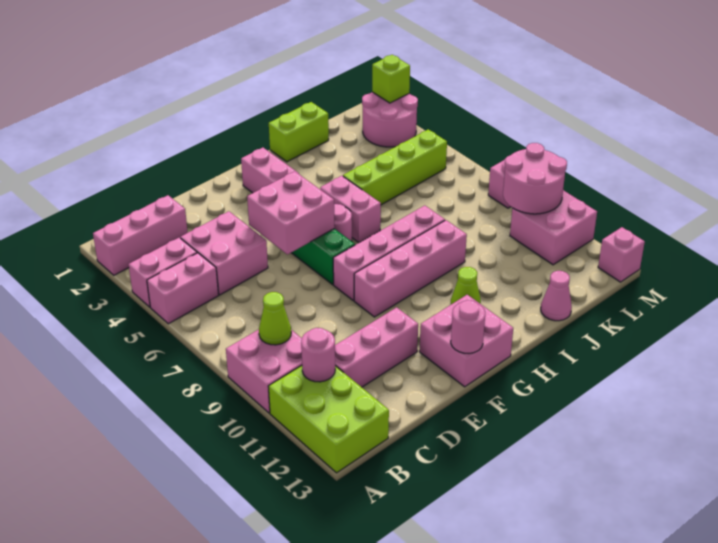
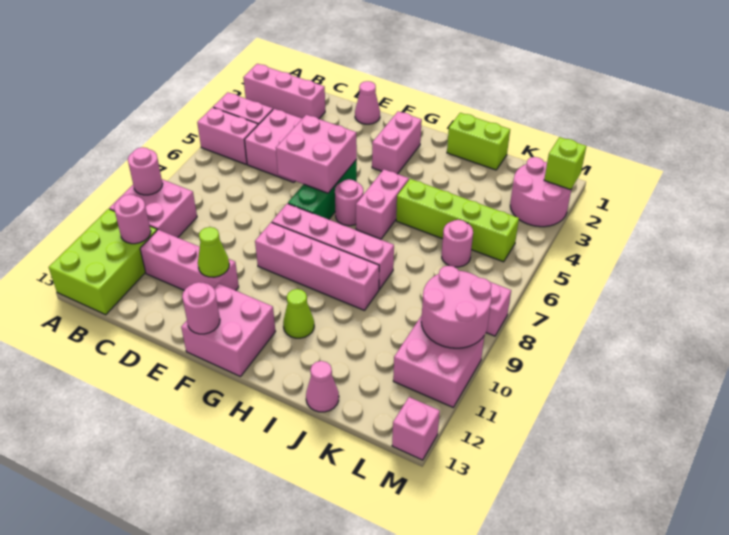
none -> pink round brick A9 level 2
lime cone B9 level 2 -> lime cone E11 level 2
none -> pink cone E1 level 1
none -> pink round brick K6 level 1

